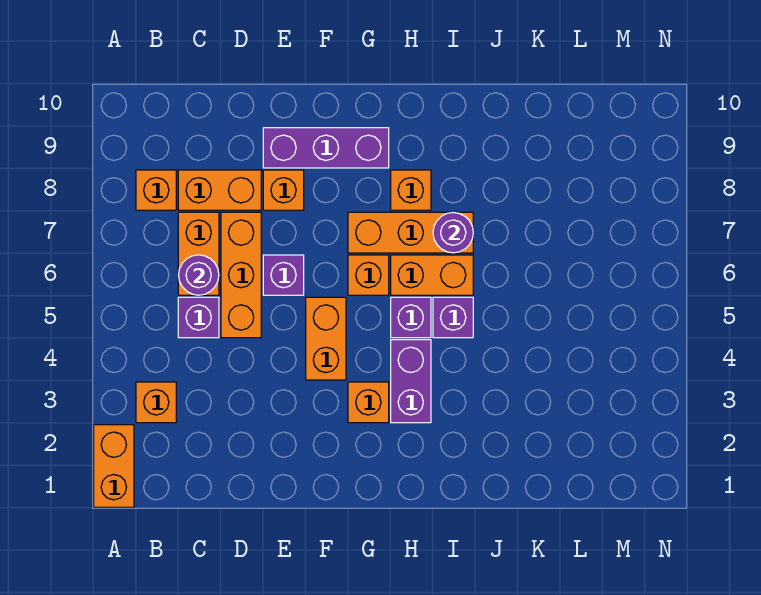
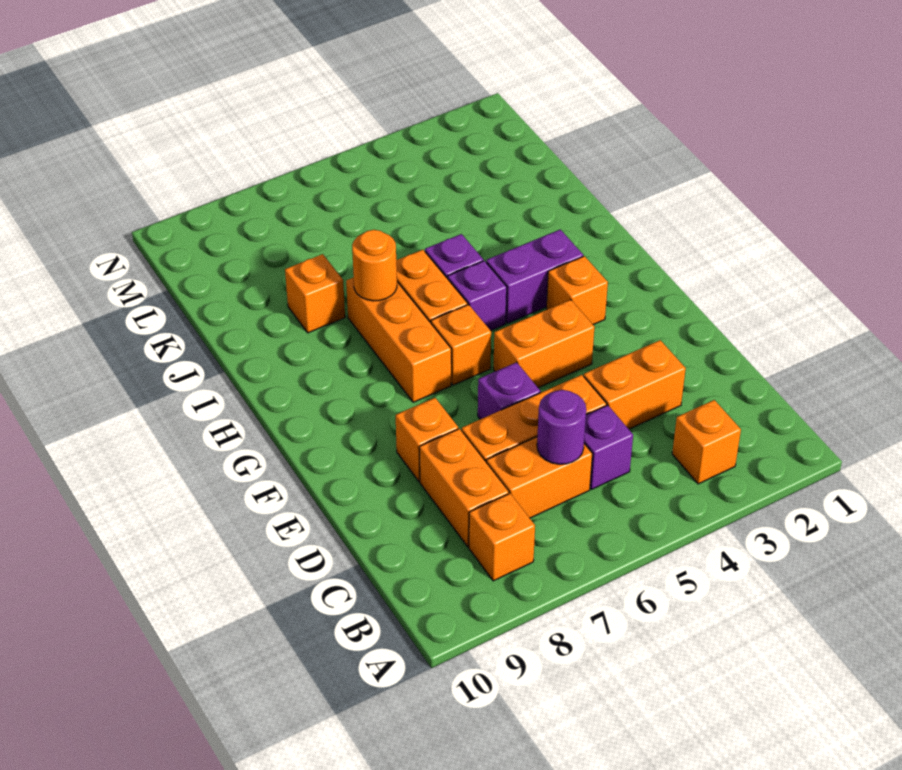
orange brick A1:A2 level 1 -> orange brick D3:D4 level 1
purple brick E9:G9 level 1 -> none
orange brick H8 level 1 -> orange brick J8 level 1
purple round brick I7 level 2 -> orange round brick I7 level 2

